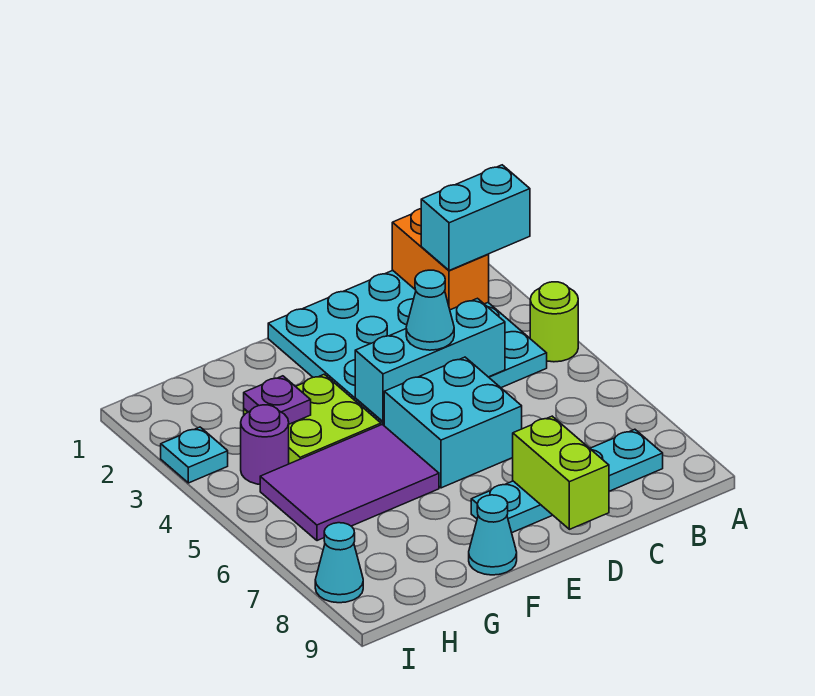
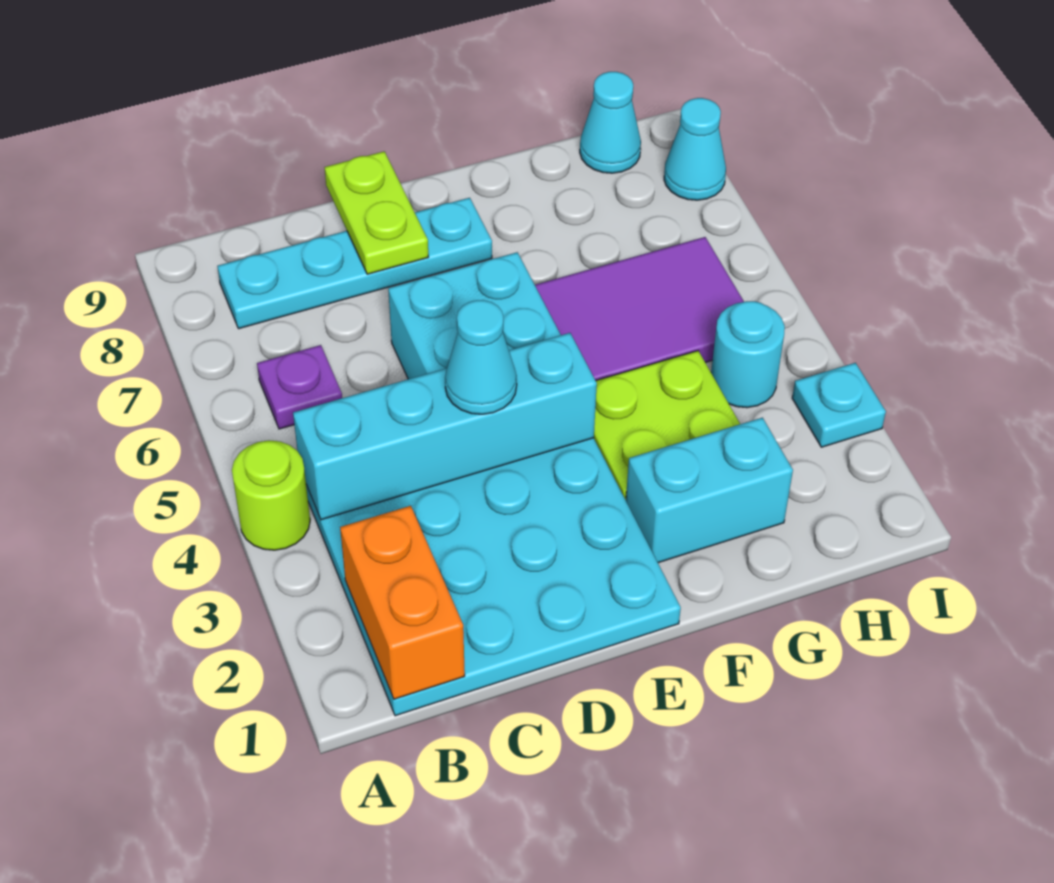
cyan brick A2:B2 level 3 -> cyan brick F2:G2 level 1
cyan brick C4:E4 level 2 -> cyan brick B4:E4 level 2
lime brick D8:D9 level 2 -> lime plate D8:D9 level 2
cyan cone F9 level 1 -> cyan cone H9 level 1
purple plate G3 level 2 -> purple plate B6 level 1
purple round brick H4 level 1 -> cyan round brick H4 level 1

